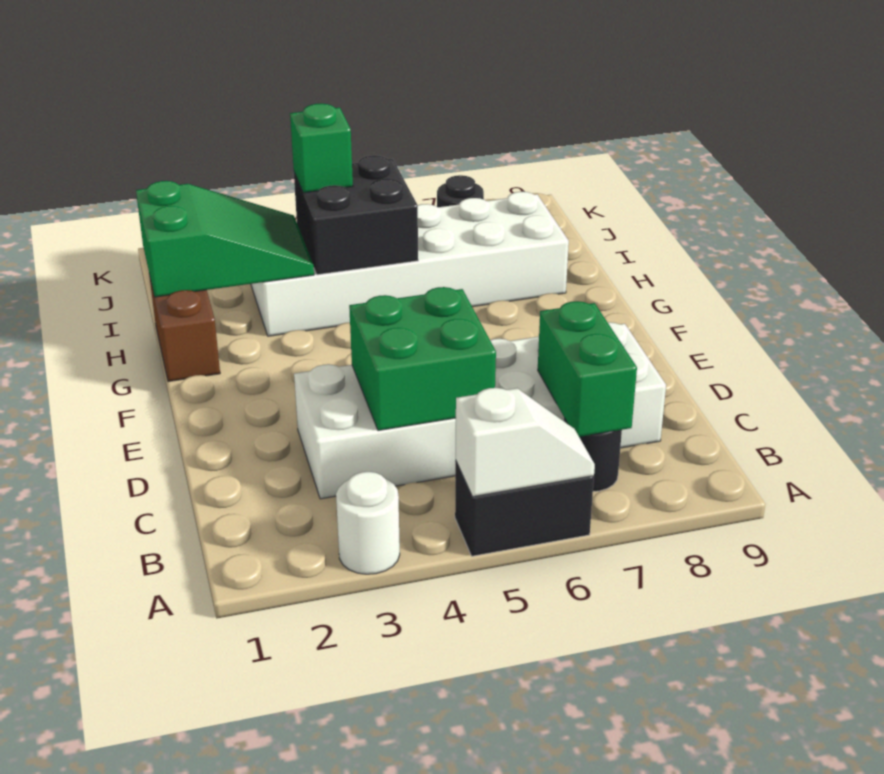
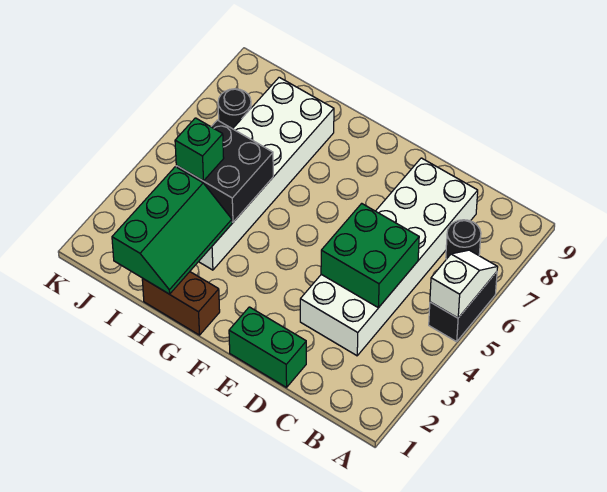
white round brick A3 level 1 -> none
green brick B7:C7 level 2 -> green brick D1:E1 level 1
green slope H1:I3 level 2 top 1 -> green slope H1:I3 level 2 top I

